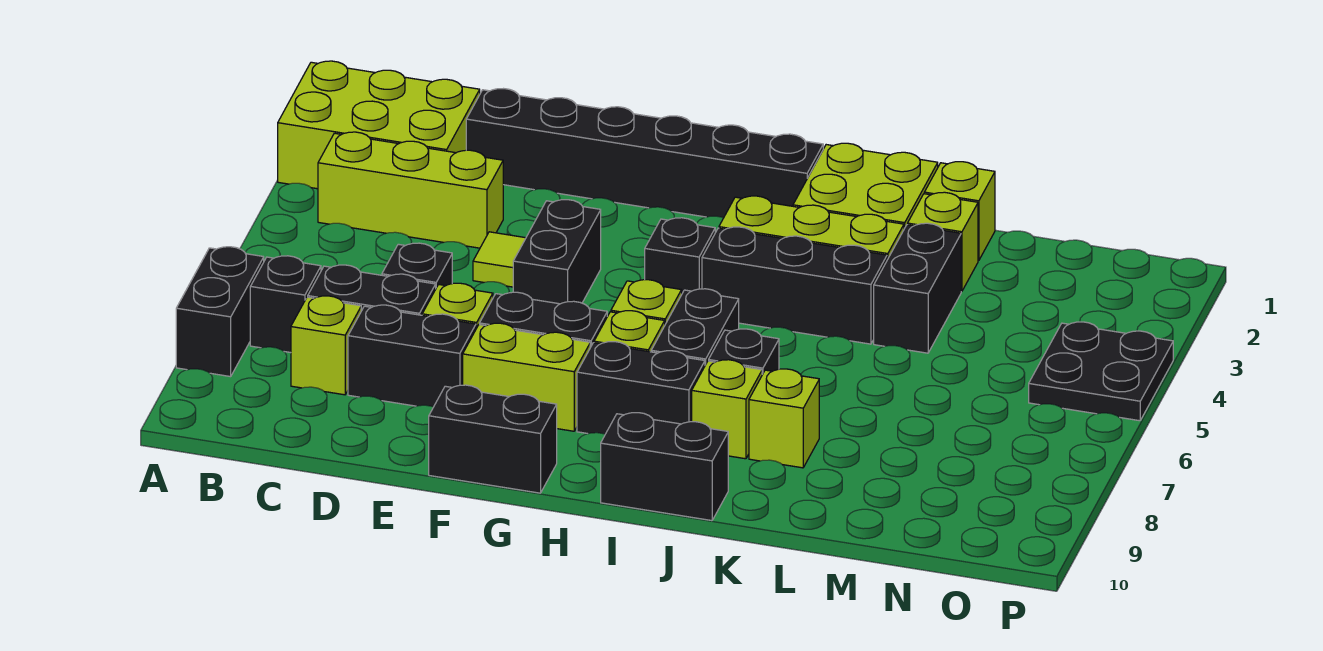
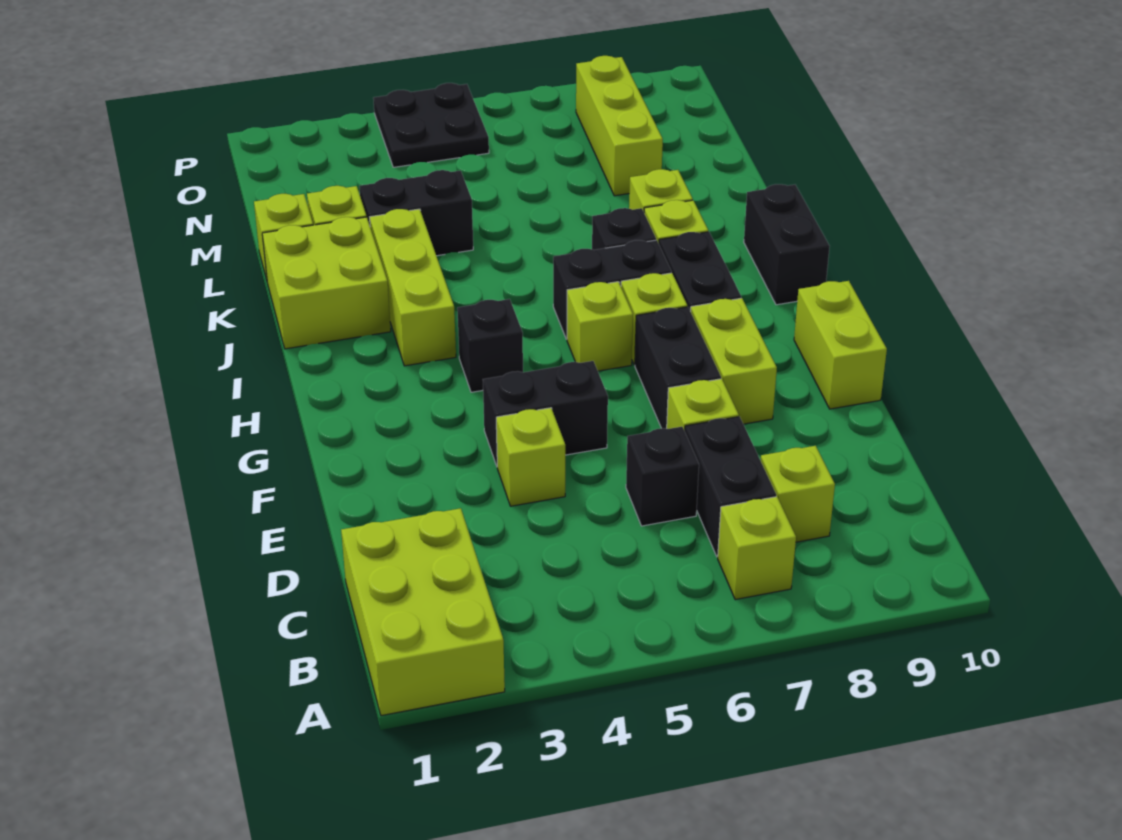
black brick A7:A8 level 1 -> none
lime brick B3:D3 level 1 -> lime brick M8:O8 level 1
black brick B7 level 1 -> lime brick B7 level 1
black brick D1:I1 level 1 -> none
black brick D8:E8 level 1 -> none
lime tile E4 level 1 -> lime brick E4 level 1
black brick F10:G10 level 1 -> lime brick F10:G10 level 1
black brick I4:K4 level 1 -> none

